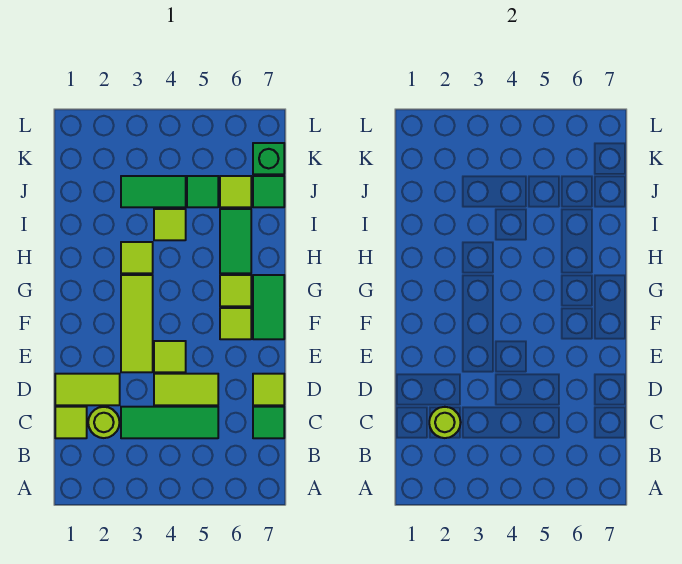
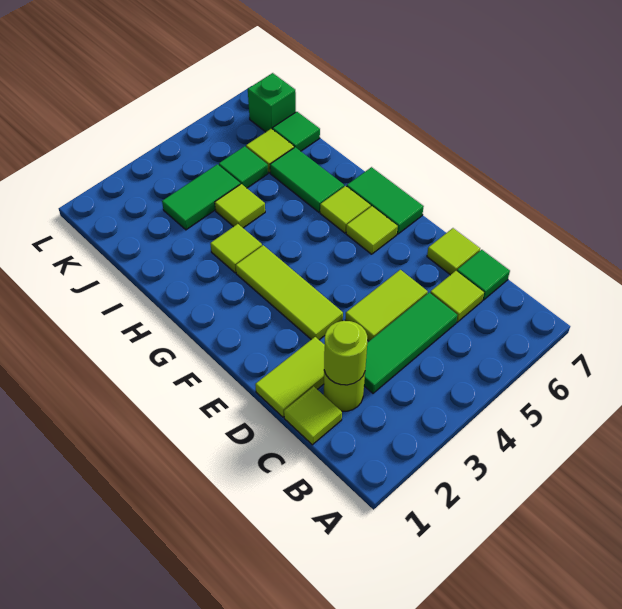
lime tile E4 level 1 -> lime tile C6 level 1

